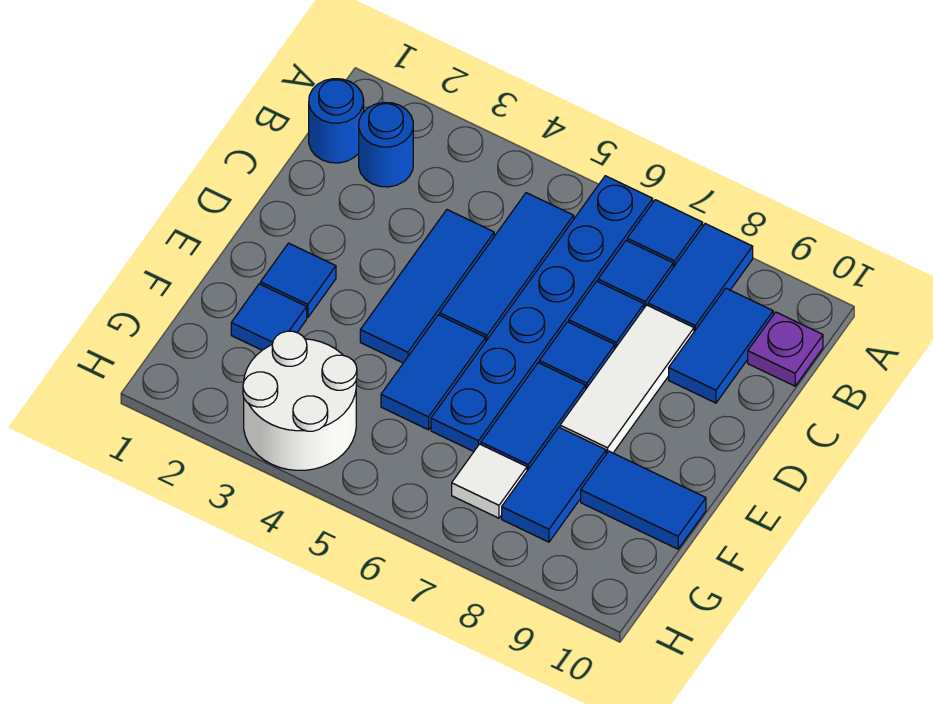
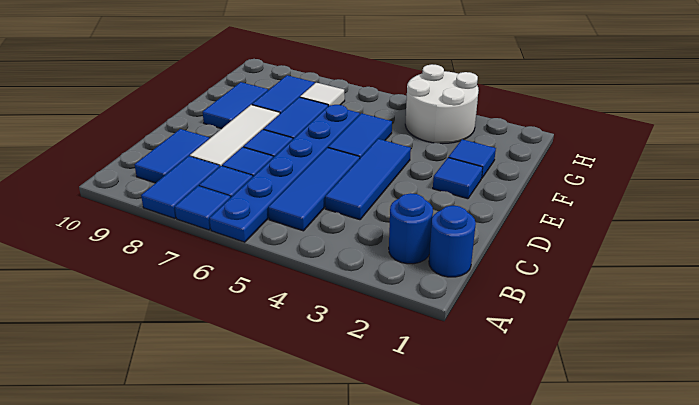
purple plate B10 level 1 -> none
blue tile F9:F10 level 1 -> blue tile E9:F9 level 1

